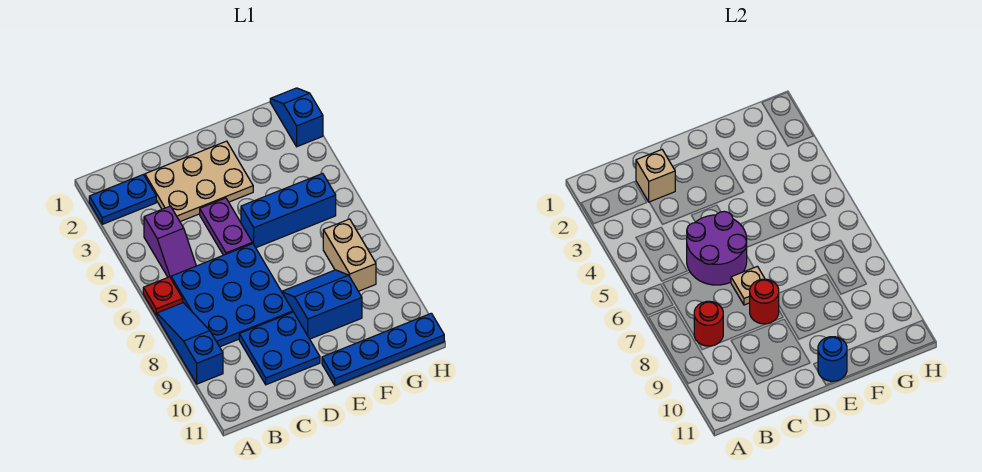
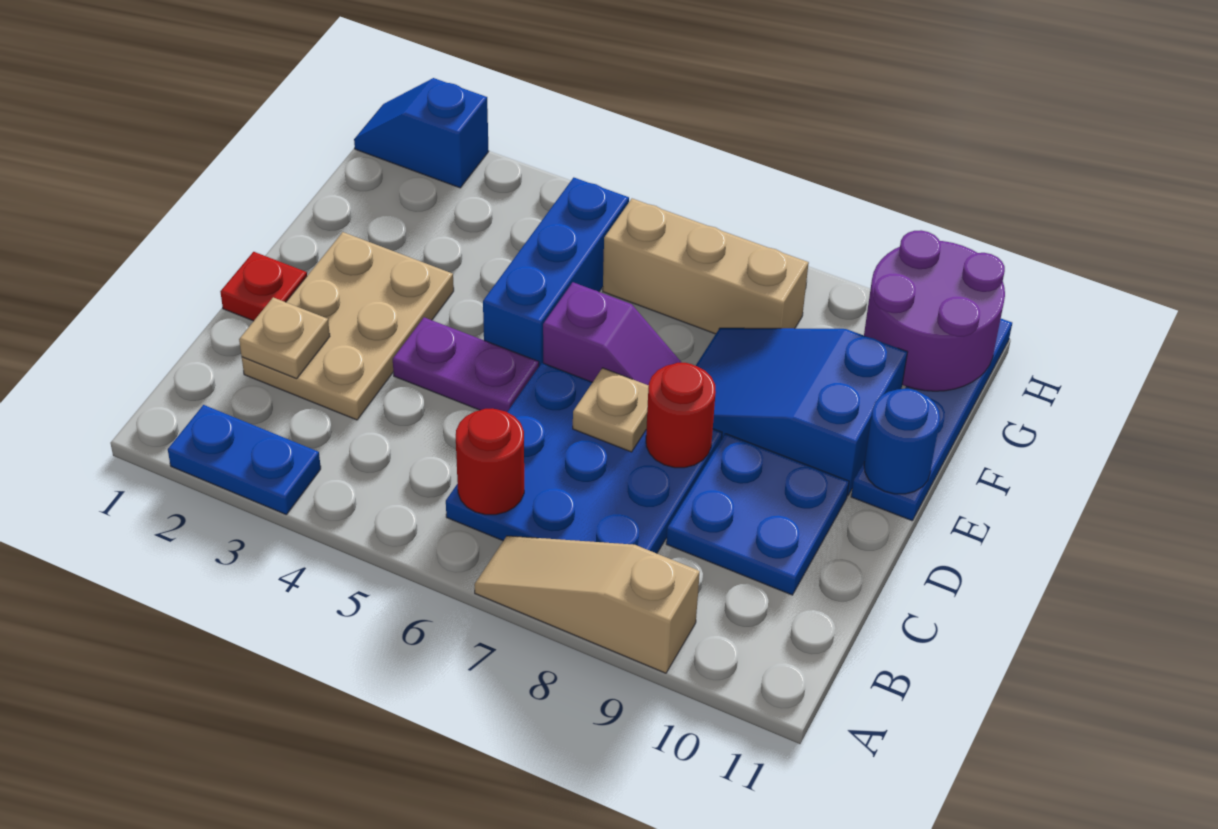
blue plate A2:B2 level 1 -> blue plate A2:A3 level 1
red plate A6 level 1 -> red plate D1 level 1
blue slope A7:A9 level 1 top 9 -> tan slope A7:A9 level 1 top 9
purple slope B4:B5 level 1 top 4 -> purple slope E6:E7 level 1 top 6
red round brick B8 level 2 -> red round brick B6 level 2
tan brick C2 level 2 -> tan plate C2 level 2
purple round brick C5:D6 level 2 -> purple round brick G10:H11 level 2
blue slope E8:F9 level 1 top 9 -> blue slope E8:F10 level 1 top 10
tan brick G7:G8 level 1 -> tan brick G6:G8 level 1

